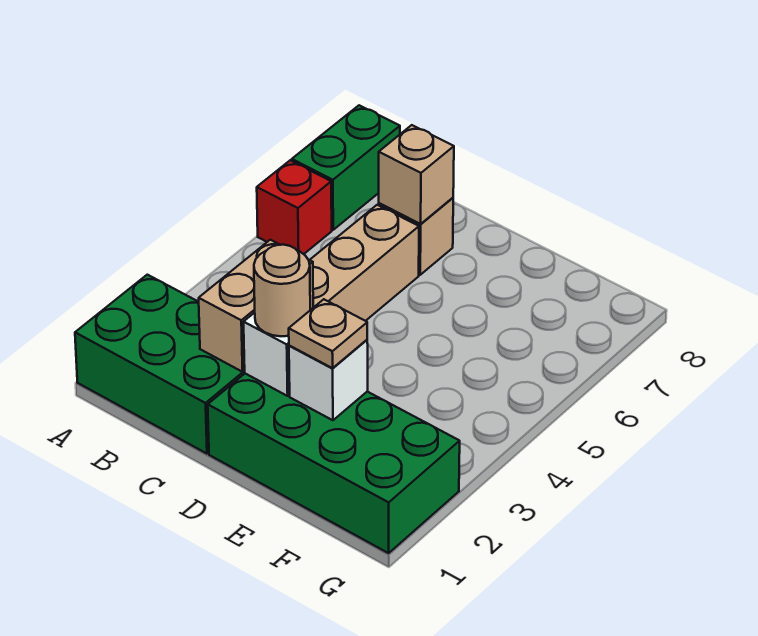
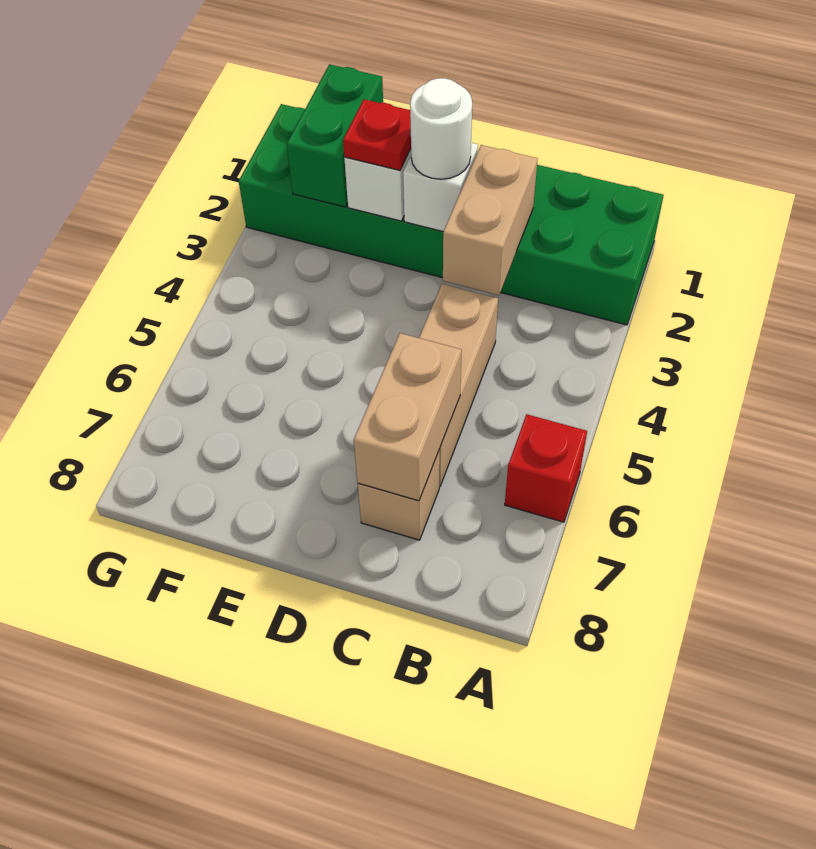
green brick A7:A8 level 1 -> green brick F1:F2 level 2
tan brick C7 level 2 -> tan brick C6:C7 level 2
tan round brick D2 level 3 -> white round brick D2 level 3
tan plate E2 level 3 -> red plate E2 level 3

